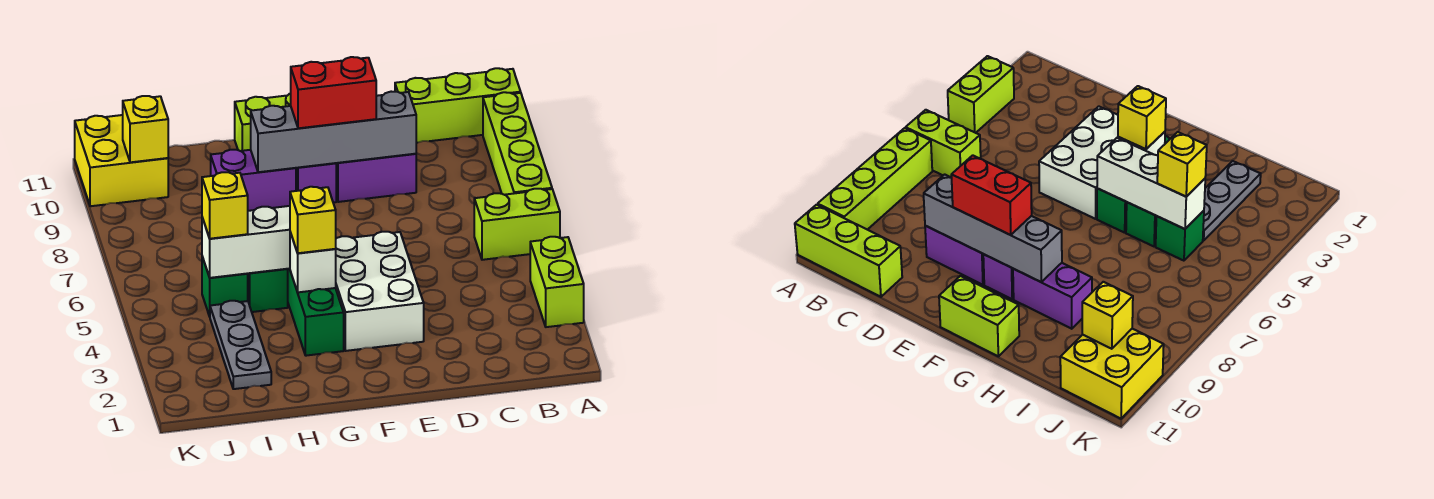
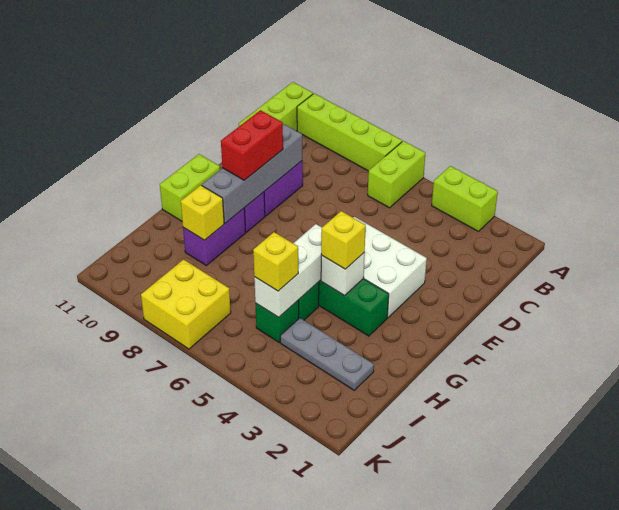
yellow brick J10:K11 level 1 -> yellow brick J7:K8 level 1
yellow brick J10 level 2 -> yellow brick H9 level 2

